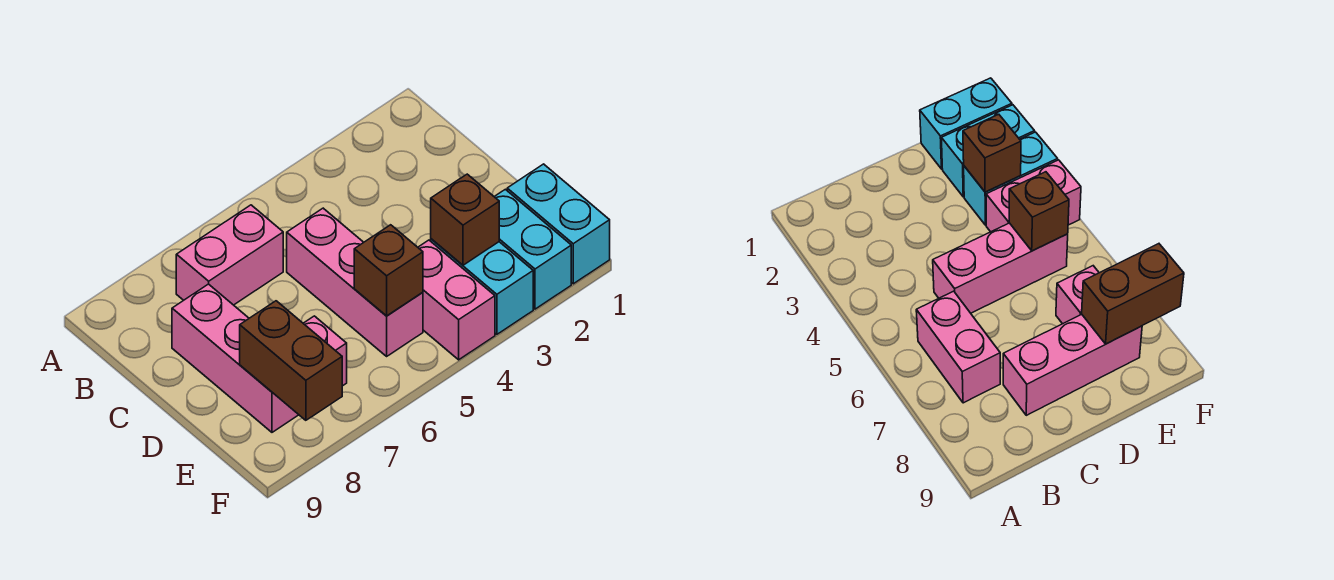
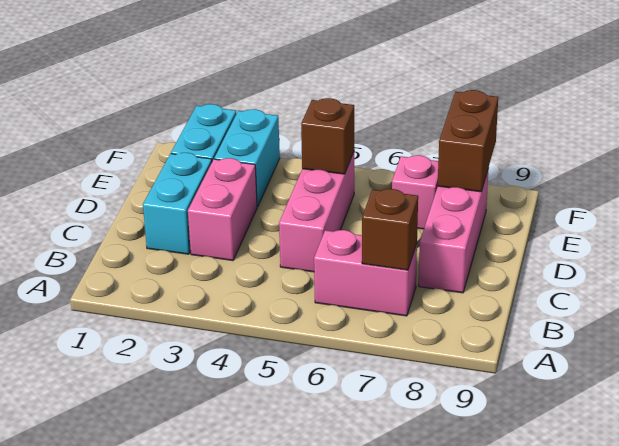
cyan brick E1:F1 level 1 -> cyan brick C2:D2 level 1
brown brick E3 level 2 -> brown brick B7 level 2
pink brick E4:F4 level 1 -> pink brick C3:D3 level 1

